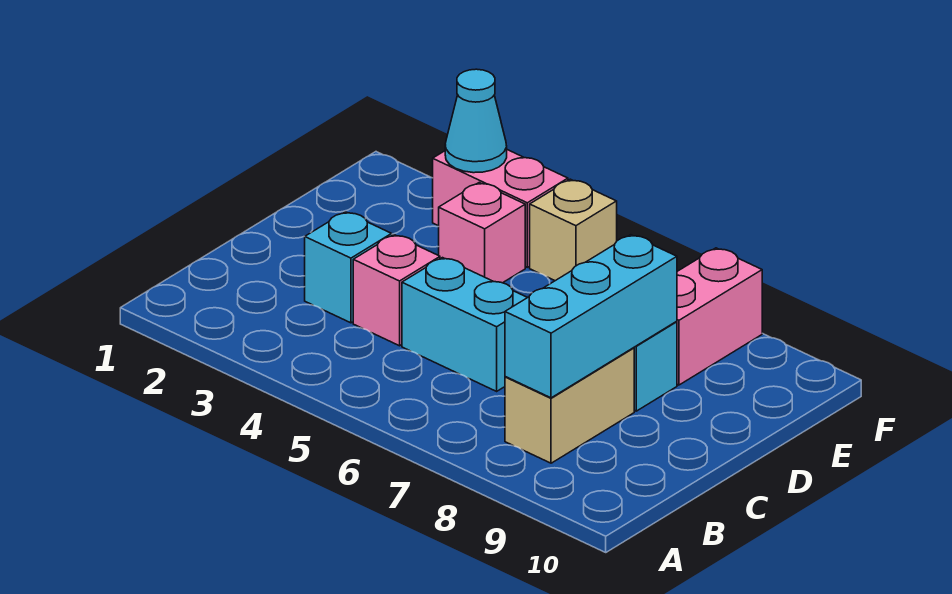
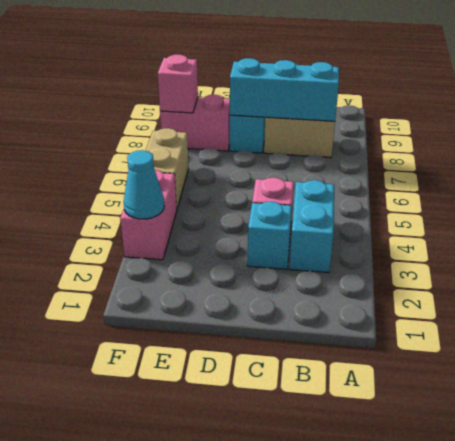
cyan brick C5:C6 level 1 -> cyan brick B3:B4 level 1
pink brick E4 level 1 -> pink brick F8 level 2
tan brick F5 level 1 -> tan brick F5:F6 level 1

